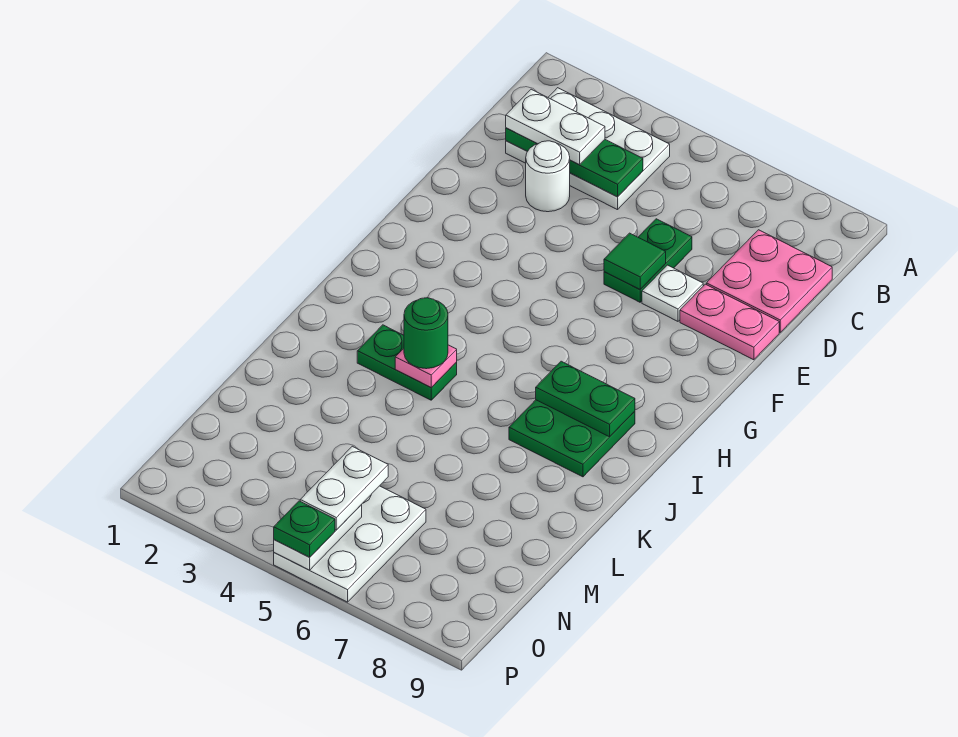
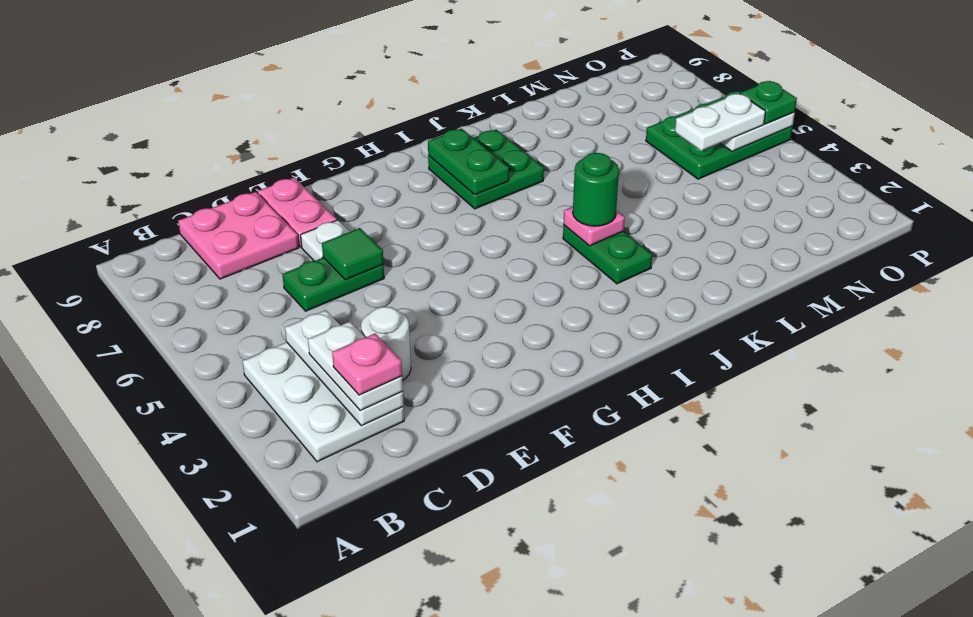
green plate C2:C4 level 2 -> white plate C2:C4 level 2
none -> pink plate C2 level 4
white plate N5:P6 level 1 -> green plate N5:P6 level 1

